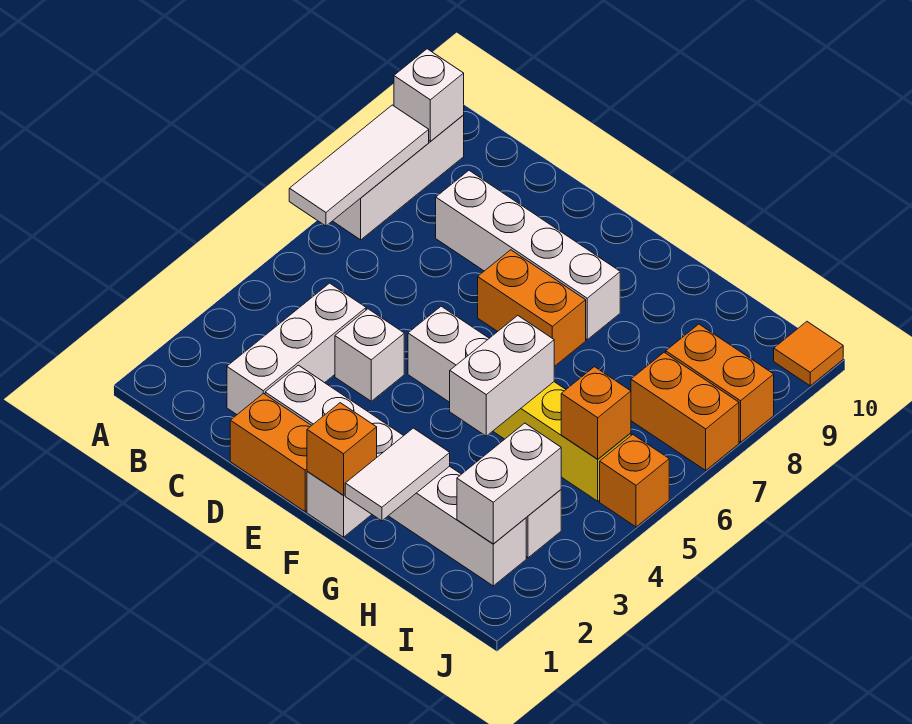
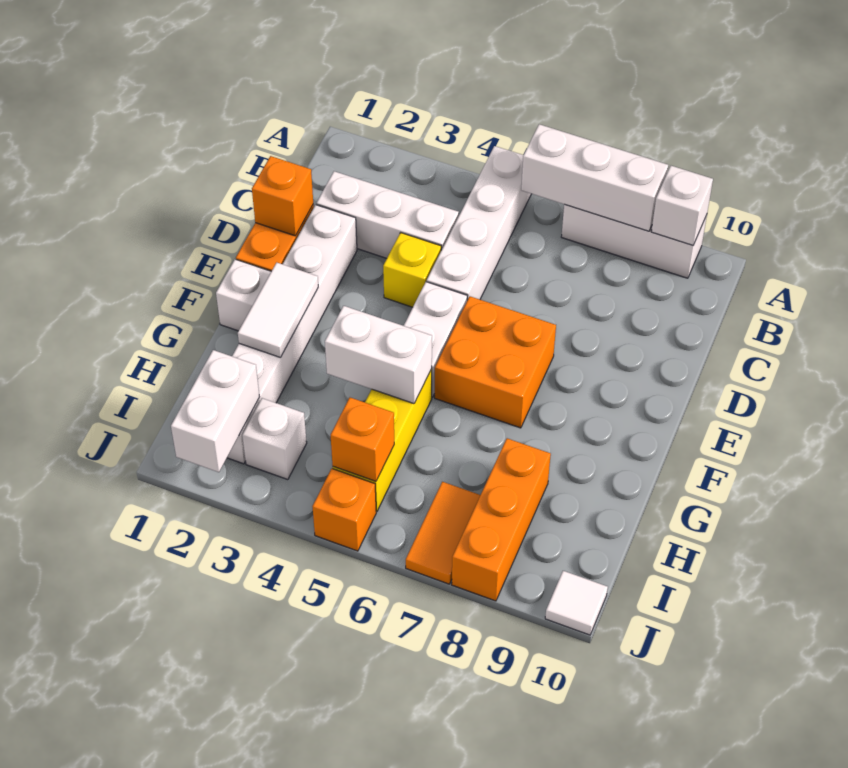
white tile A6:A8 level 2 -> white brick A6:A8 level 2
white brick C8:F8 level 1 -> white brick A5:D5 level 1
white brick D4 level 1 -> yellow brick D4 level 1
orange brick E7:F7 level 1 -> orange brick E6:F7 level 1
orange brick F1 level 2 -> orange brick D1 level 2
white tile G1:G2 level 2 -> white tile F2:G2 level 2
white brick I2:I3 level 2 -> white brick I2:J2 level 2
orange brick I7:J7 level 1 -> orange tile I7:J7 level 1
orange brick I8:J8 level 1 -> orange brick H8:J8 level 1
orange tile J10 level 1 -> white tile J10 level 1

